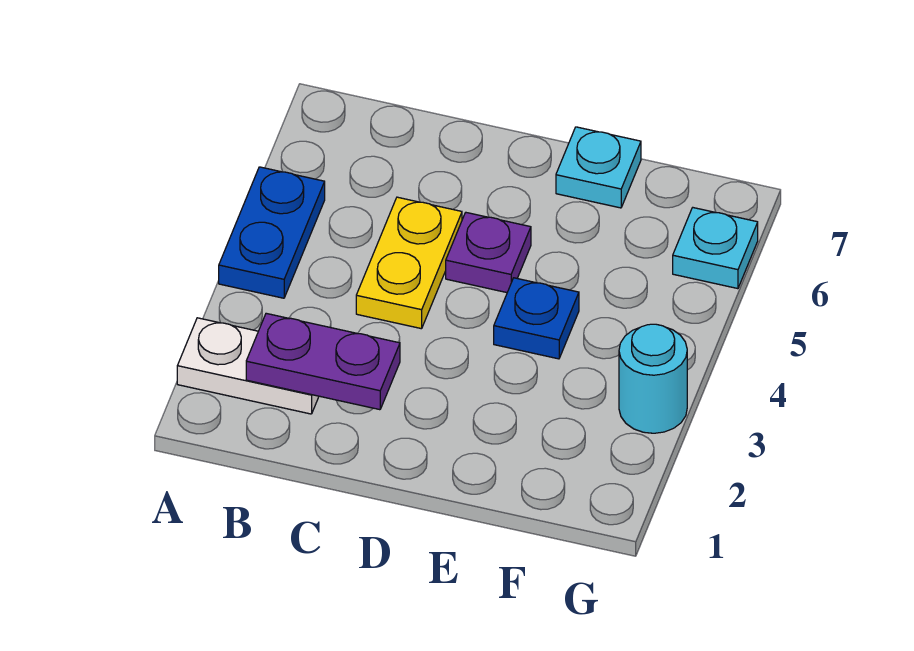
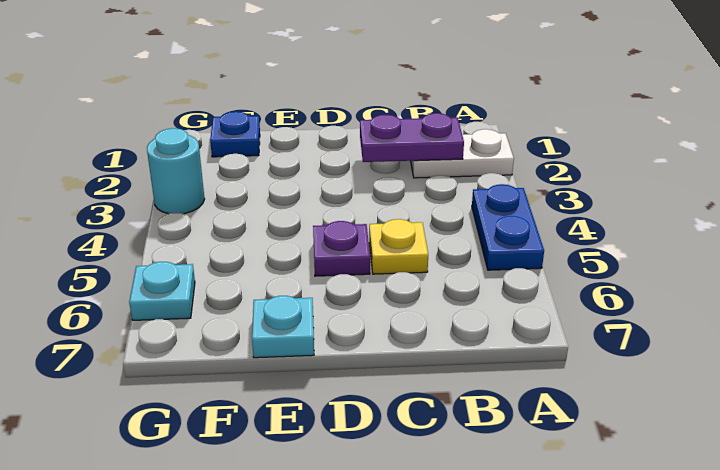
yellow plate C4:C5 level 1 -> yellow plate C5 level 1
blue plate E4 level 1 -> blue plate F1 level 1

